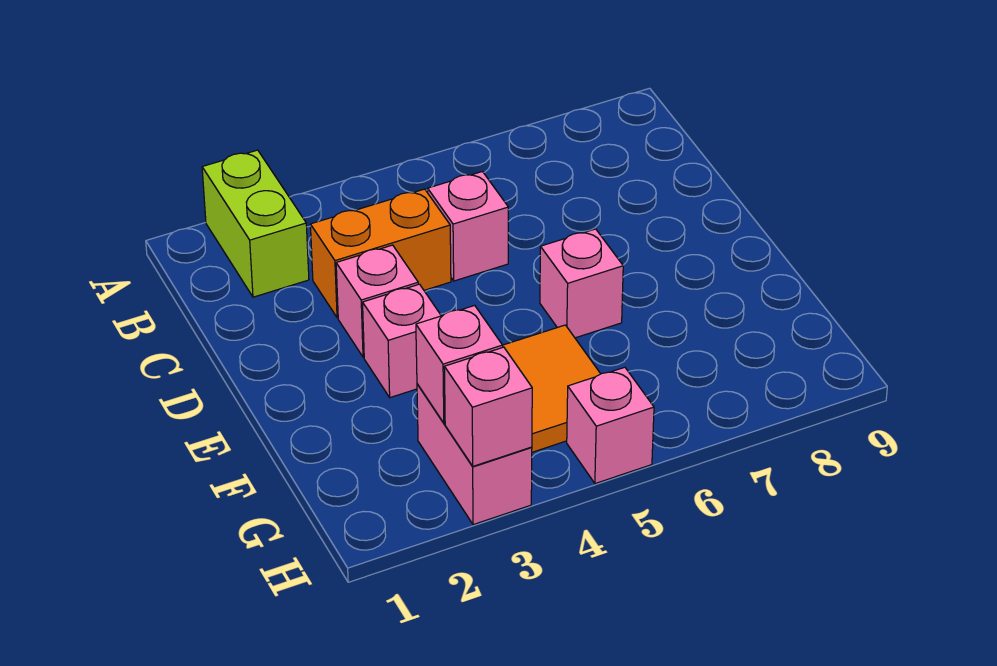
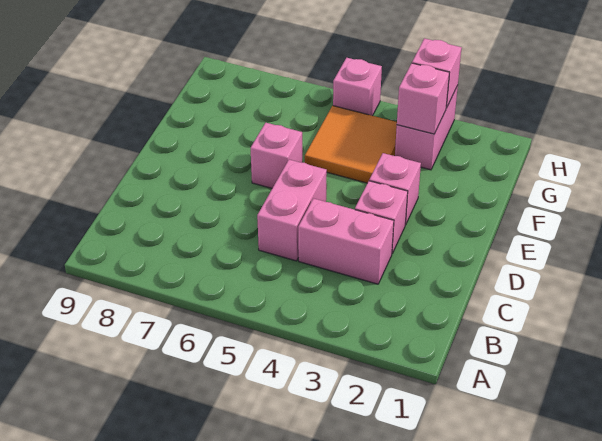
lime brick A2:B2 level 1 -> none
orange brick C3:C4 level 1 -> pink brick C3:C4 level 1
pink brick C5 level 1 -> pink brick C5:D5 level 1

